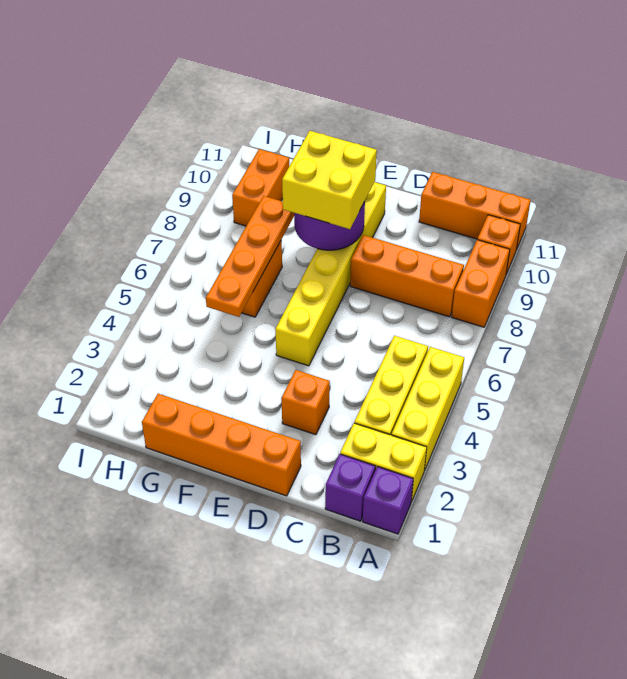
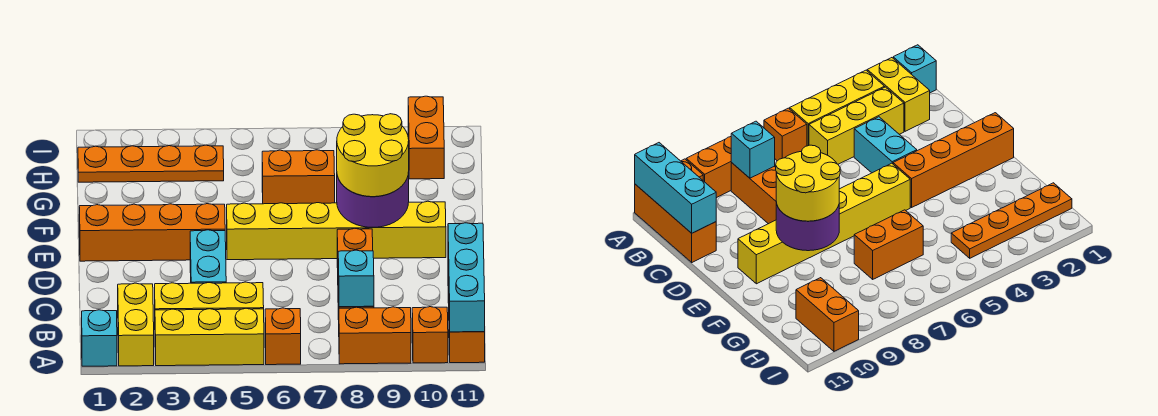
purple brick A1 level 1 -> cyan brick A1 level 1
none -> cyan brick A11:C11 level 2
purple brick B1 level 1 -> none
none -> cyan brick B8 level 2
none -> cyan brick C4:D4 level 1
orange brick D1:G1 level 1 -> orange brick E1:E4 level 1
orange brick D3 level 1 -> orange brick A6 level 1
yellow brick E8:F9 level 3 -> yellow round brick E8:F9 level 3
orange plate G5:G8 level 2 -> orange plate H1:H4 level 1
orange brick H9:H10 level 1 -> orange brick H10:I10 level 1

